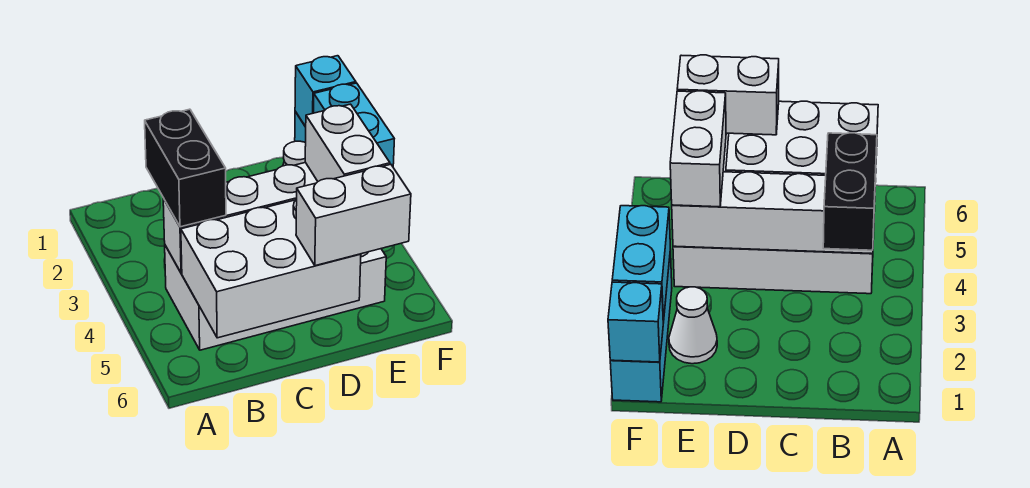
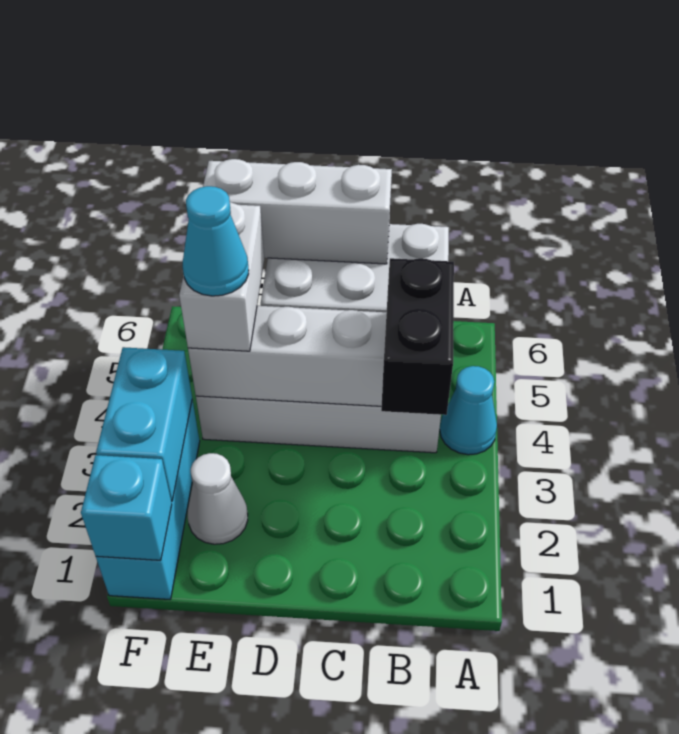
none -> cyan cone A4 level 1
white brick D6:E6 level 3 -> white brick C6:E6 level 3
none -> cyan cone E4 level 4

